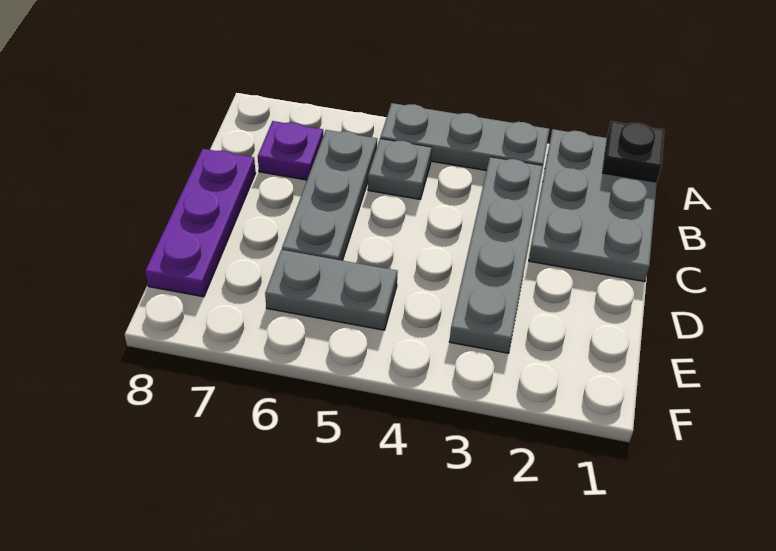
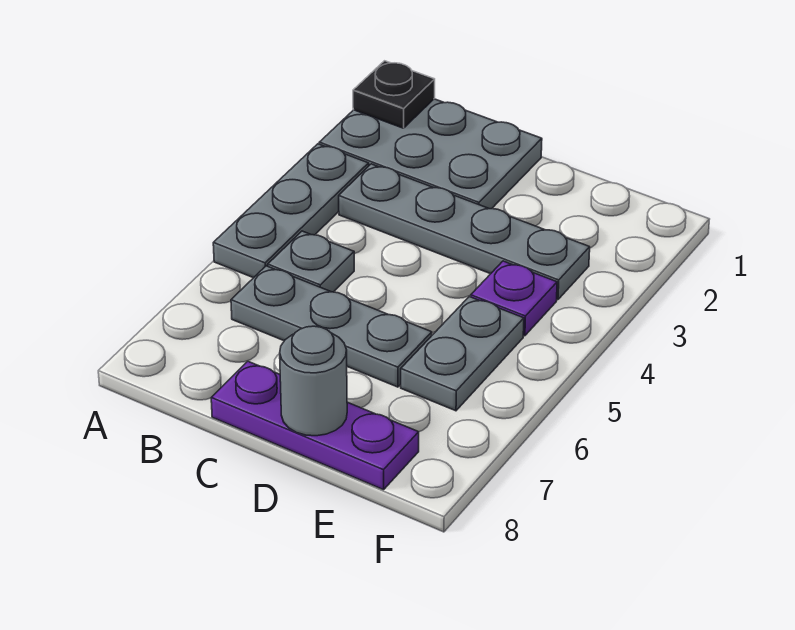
purple plate B7 level 1 -> purple plate E4 level 1
none -> grey round brick D8 level 2

